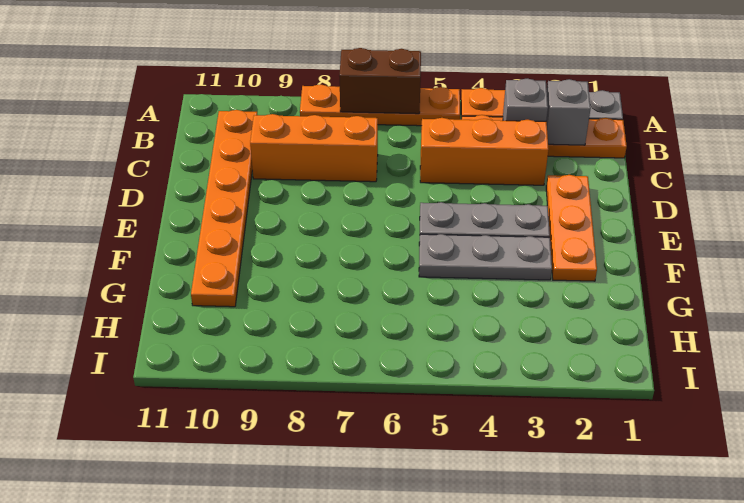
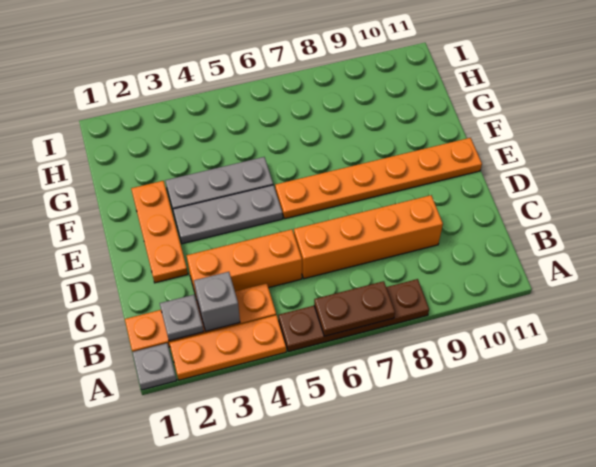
orange plate A5:A8 level 1 -> brown plate A5:A8 level 1
brown brick A6:A7 level 2 -> brown plate A6:A7 level 2
grey brick B2 level 2 -> grey plate B2 level 2
orange plate B10:G10 level 1 -> orange plate E6:E11 level 1
orange brick C7:C9 level 1 -> orange brick C6:C9 level 1

